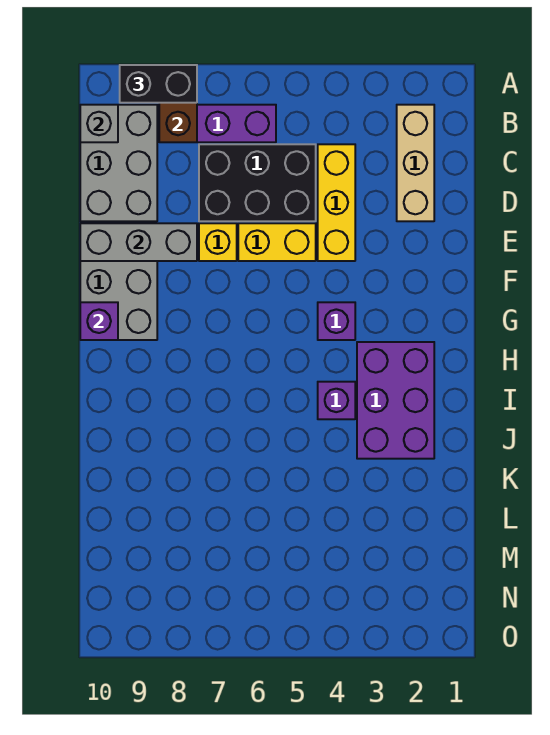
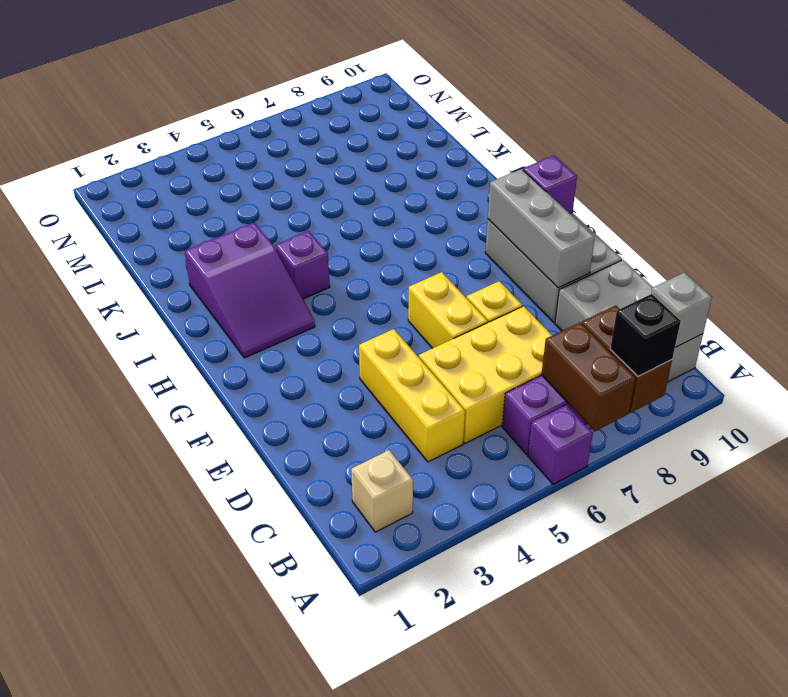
none -> brown brick A7:B7 level 2
black brick A8:A9 level 3 -> black brick A8 level 3
tan brick B2:D2 level 1 -> tan brick B2 level 1
black brick C5:D7 level 1 -> yellow brick C5:D7 level 1
yellow brick E5:E6 level 1 -> yellow brick E6:F6 level 1
grey brick E8:E10 level 2 -> grey brick E9:G9 level 2
purple brick G4 level 1 -> purple brick A6 level 1
purple brick H2:J3 level 1 -> purple slope H2:J3 level 1 top J

